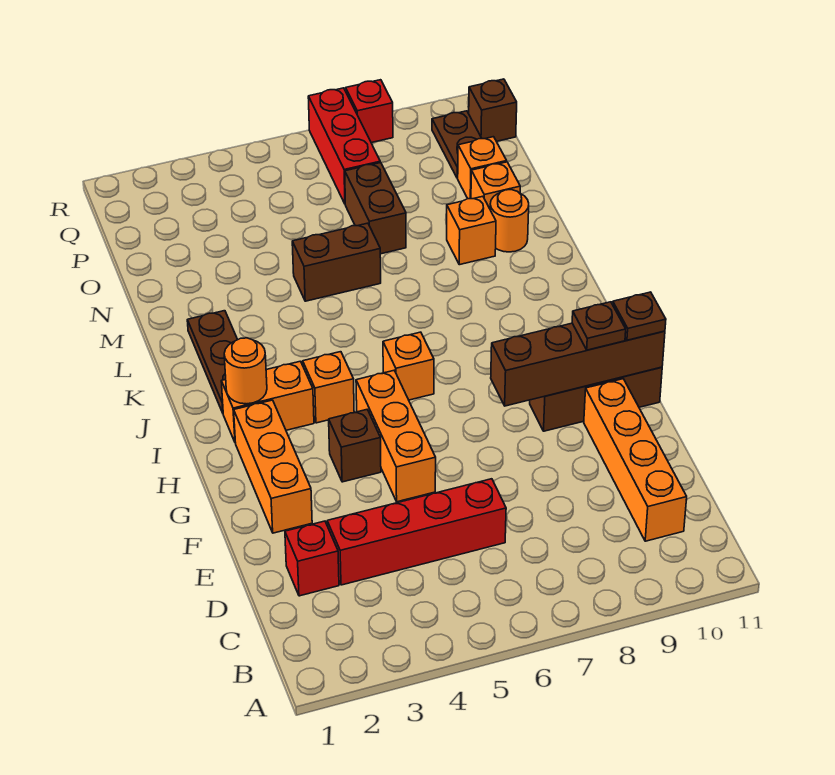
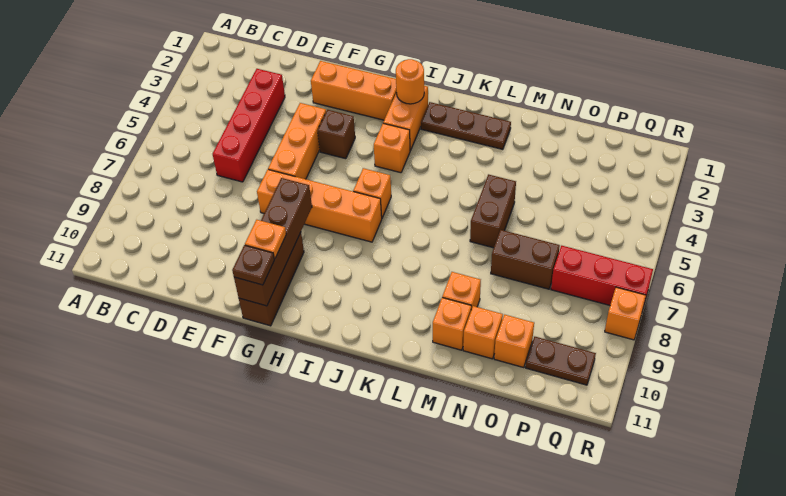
orange brick C10:F10 level 1 -> orange brick F7:I7 level 1
red brick D2 level 1 -> none
orange brick F5:H5 level 1 -> orange brick F4:F6 level 1
brown plate G10 level 3 -> orange plate G10 level 3
orange round brick M10 level 1 -> orange brick M10 level 1
brown brick Q11 level 1 -> none
red brick R8 level 1 -> orange brick R8 level 1

